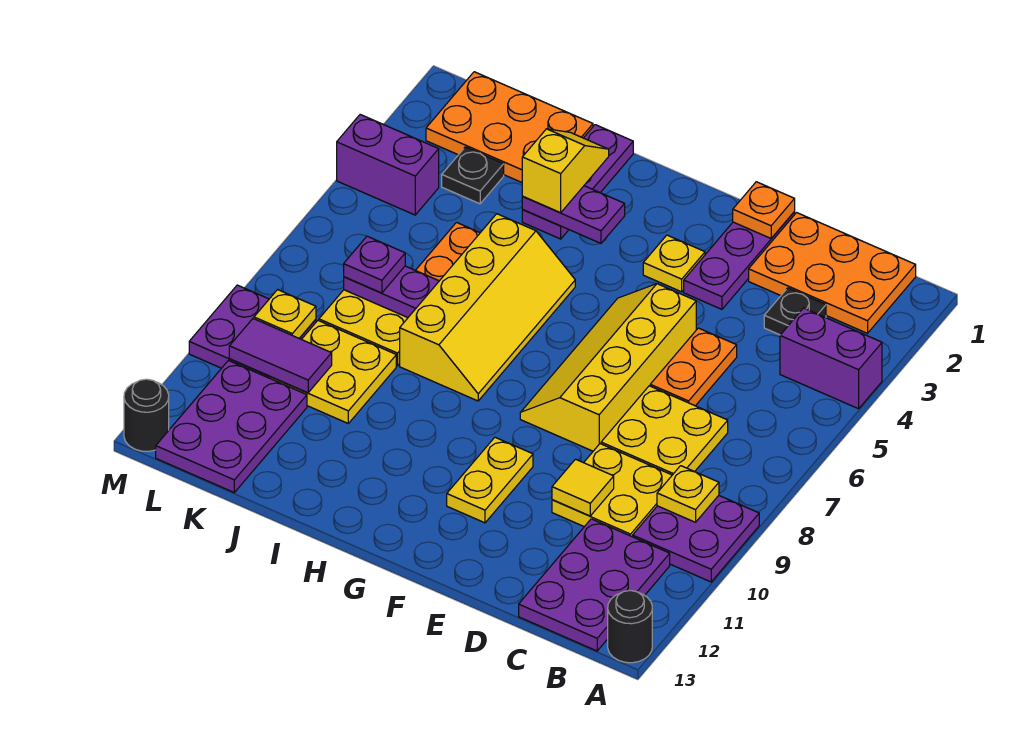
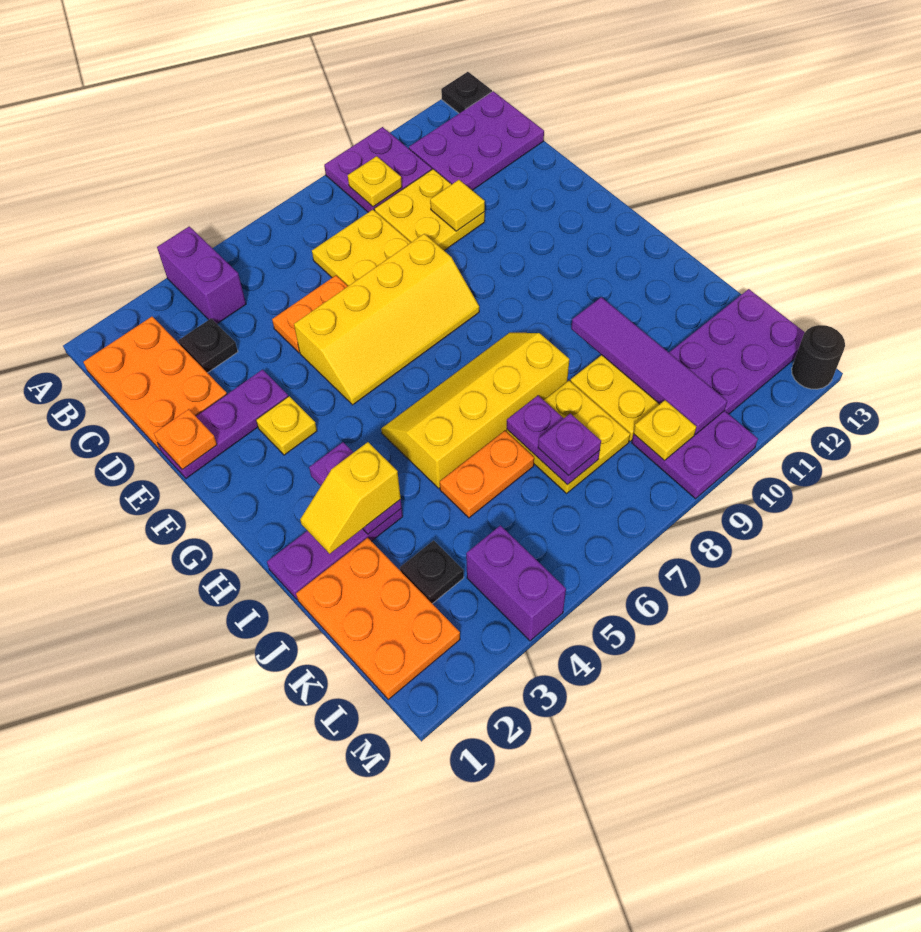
black round brick A13 level 1 -> black plate A13 level 1
yellow plate F10:F11 level 1 -> none
purple tile K10:L10 level 2 -> purple tile I10:L10 level 2

